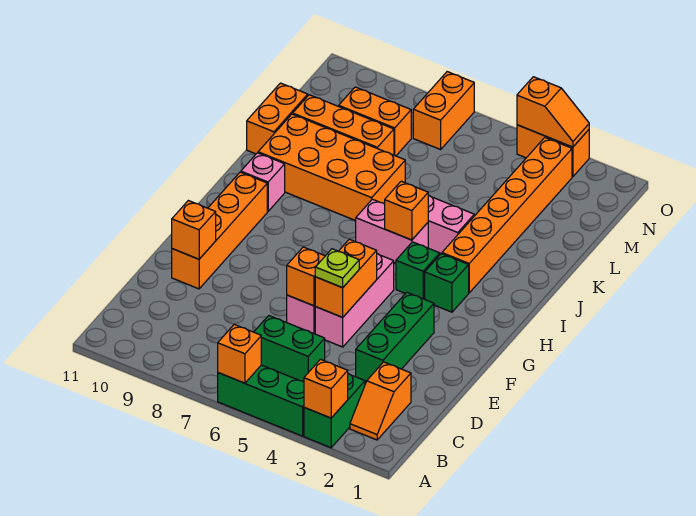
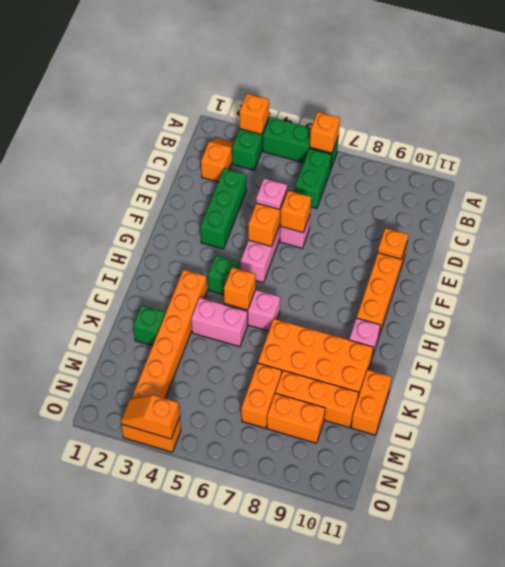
green brick C5:C6 level 1 -> green brick B6:C6 level 1
lime plate E5 level 3 -> pink plate E5 level 3
orange brick E10 level 2 -> orange plate E10 level 2
green brick H3 level 1 -> green brick K2 level 1
orange brick N7:O7 level 1 -> orange brick L7:M7 level 1

